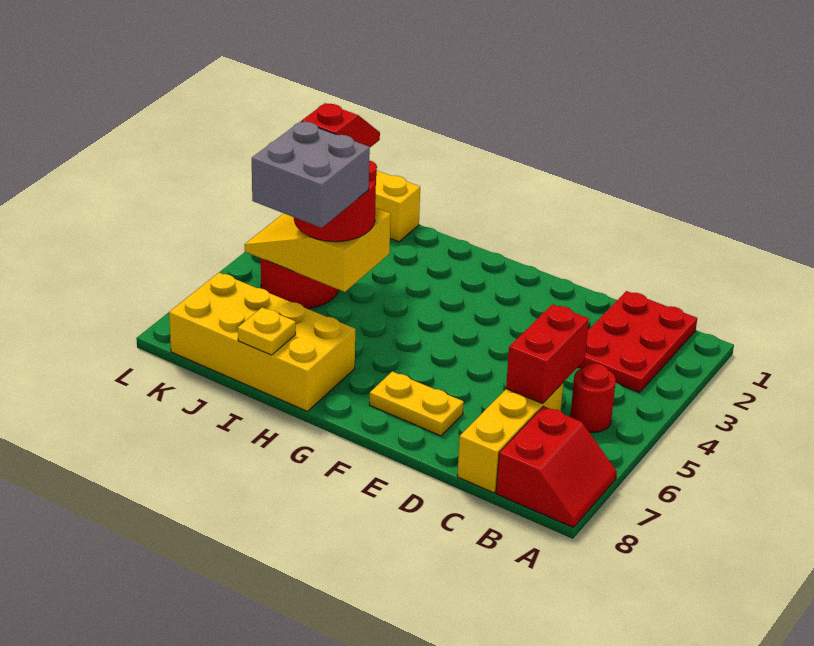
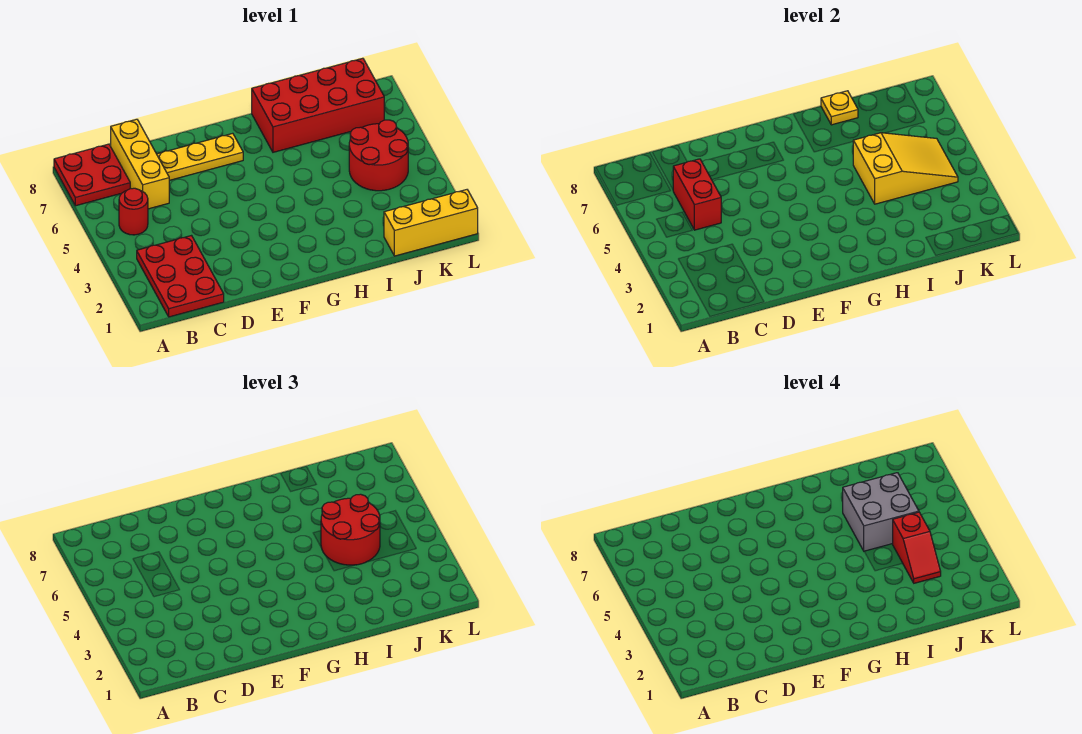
red slope A7:B8 level 1 top B -> red plate A7:B8 level 1
yellow plate E7:F7 level 1 -> yellow plate D7:F7 level 1
yellow brick H7:K8 level 1 -> red brick H7:K8 level 1

